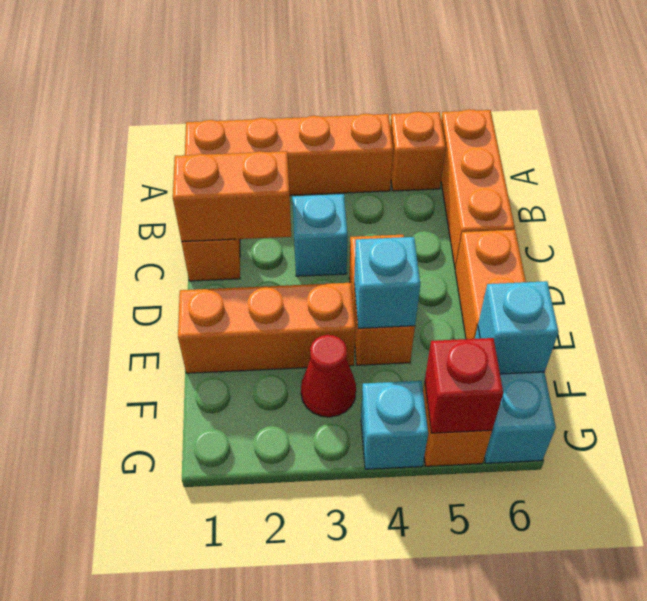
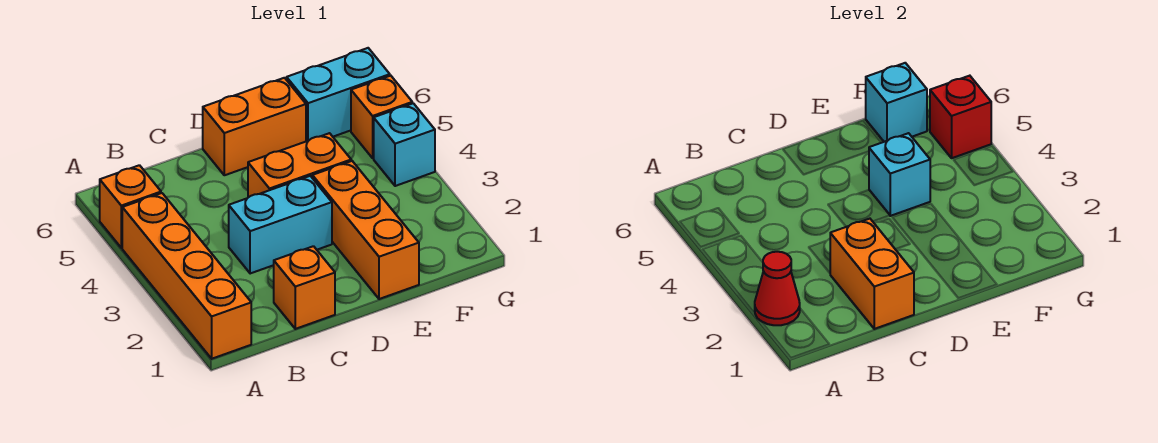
orange brick A6:C6 level 1 -> none
cyan brick C3 level 1 -> cyan brick C3:D3 level 1
red cone F3 level 1 -> red cone A2 level 2

